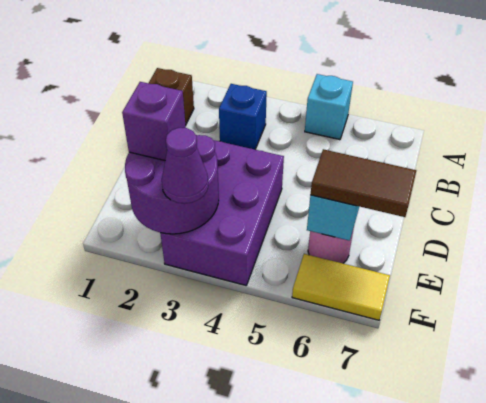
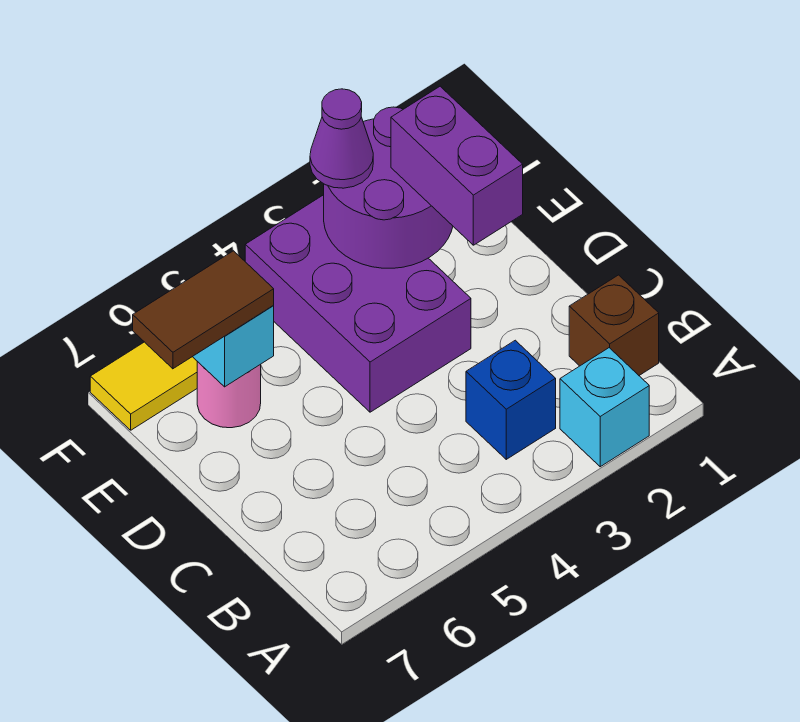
cyan brick A5 level 1 -> cyan brick A2 level 1
purple brick E2 level 3 -> purple brick D2:E2 level 3

